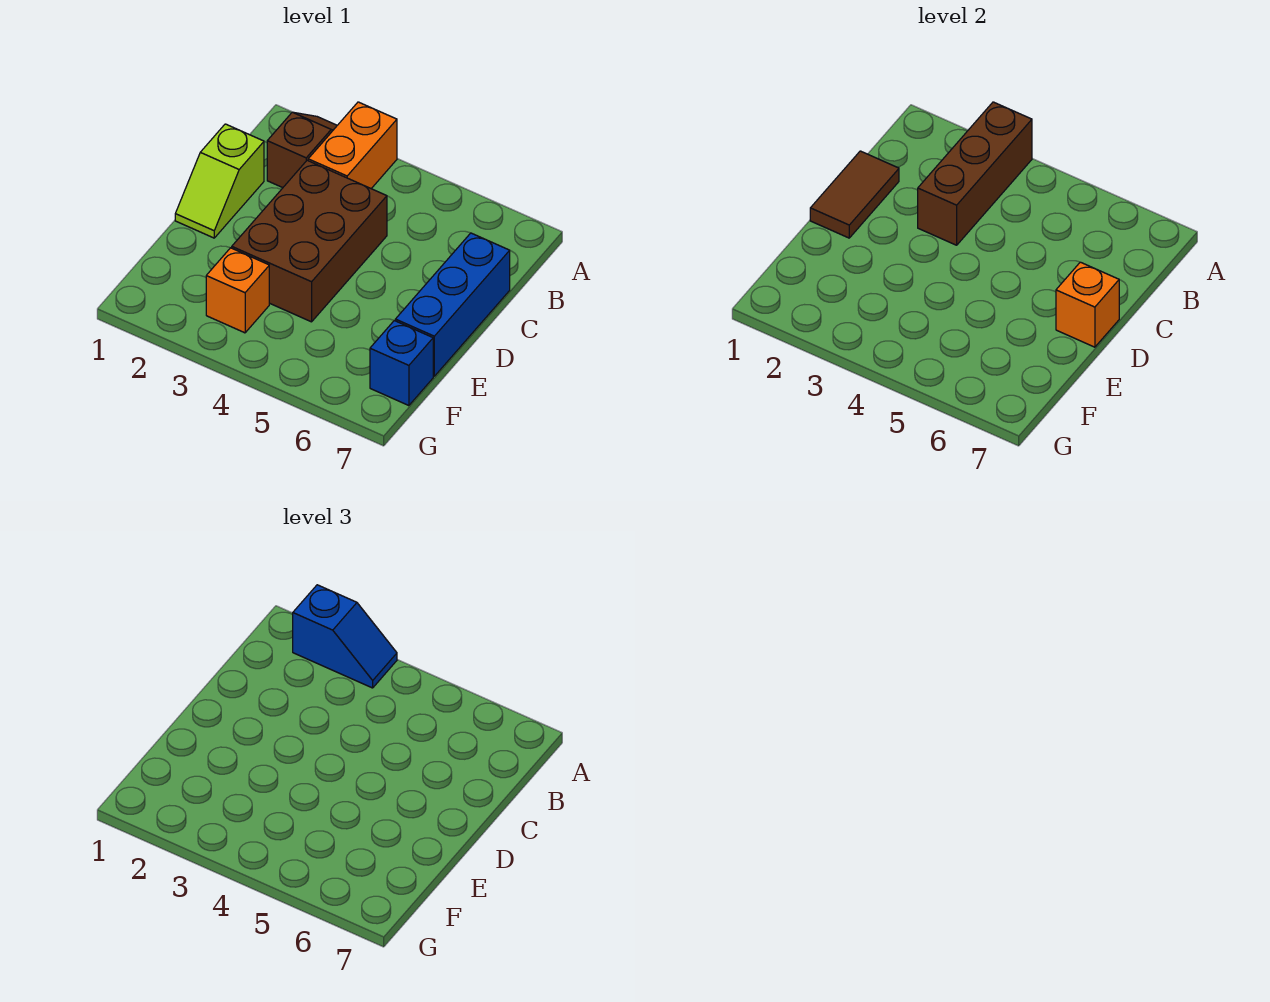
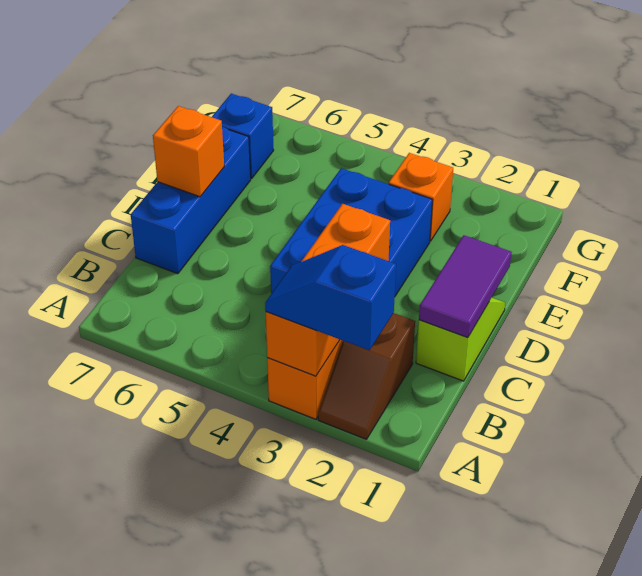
brown brick A3:C3 level 2 -> orange brick A3:C3 level 2
brown tile C1:D1 level 2 -> purple tile C1:D1 level 2
brown brick C3:E4 level 1 -> blue brick C3:E4 level 1

